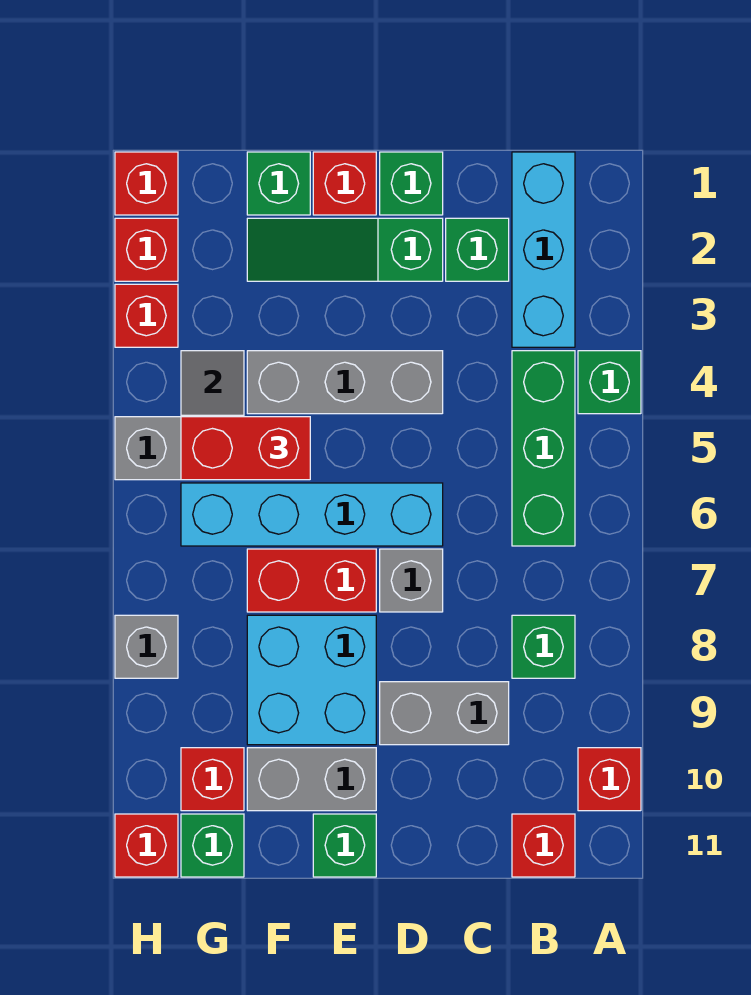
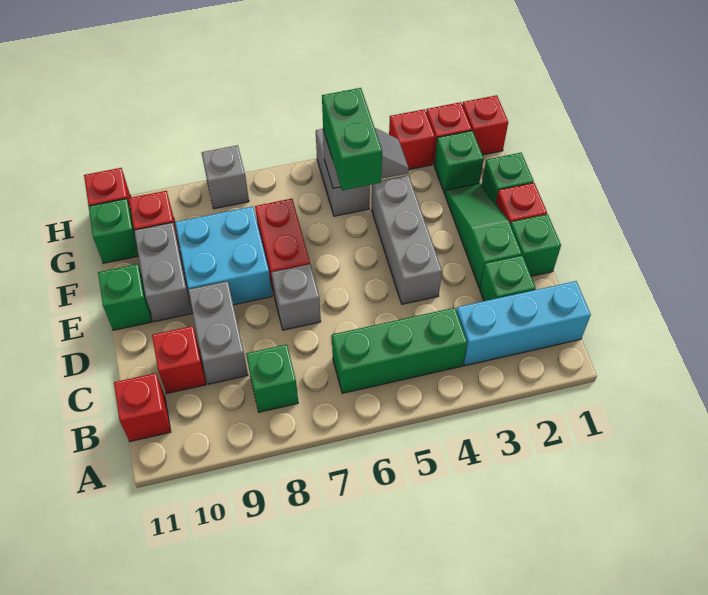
green brick A4 level 1 -> green brick G2 level 1
red brick A10 level 1 -> red brick C10 level 1
cyan brick D6:G6 level 1 -> none
red brick F5:G5 level 3 -> green brick F5:G5 level 3

